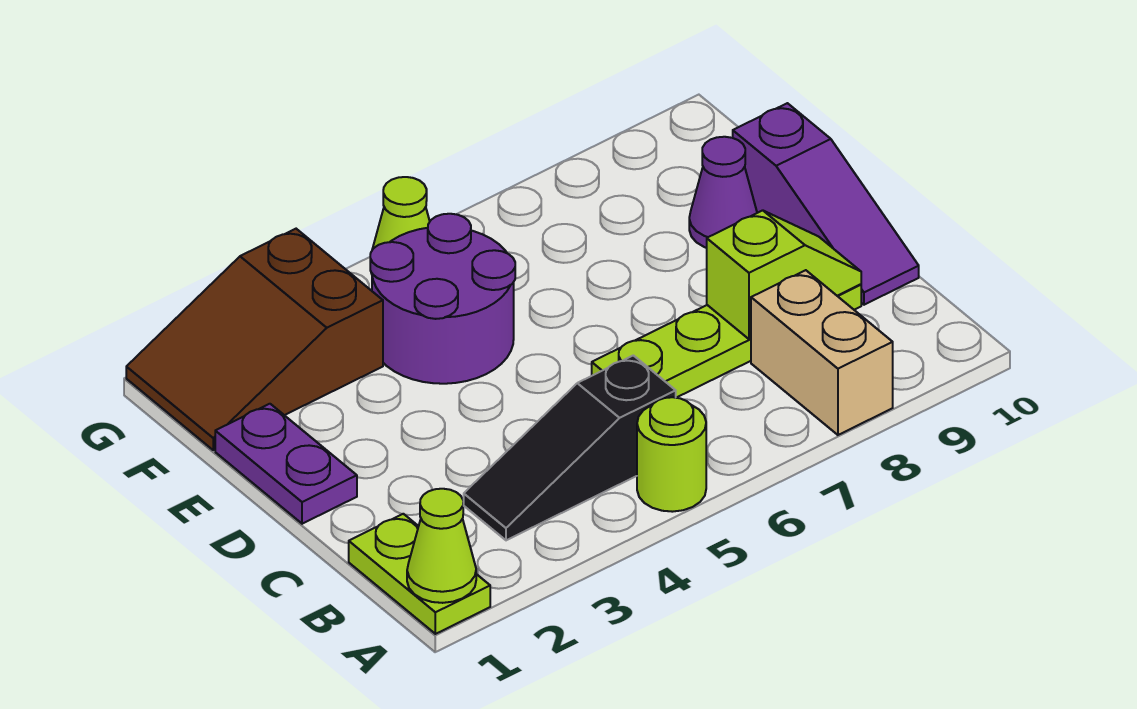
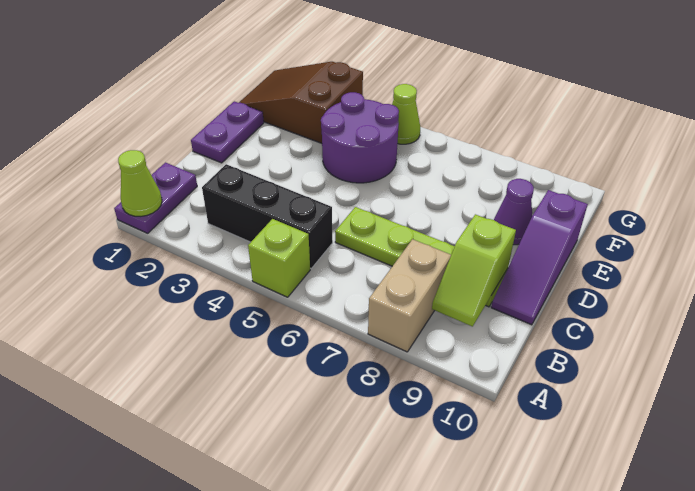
lime plate A1:B1 level 1 -> purple plate A1:B1 level 1
lime round brick A5 level 1 -> lime brick A5 level 1
black slope B3:B5 level 1 top 5 -> black brick B3:B5 level 1
lime slope C8:C9 level 2 top 8 -> lime slope B9:C9 level 2 top C

